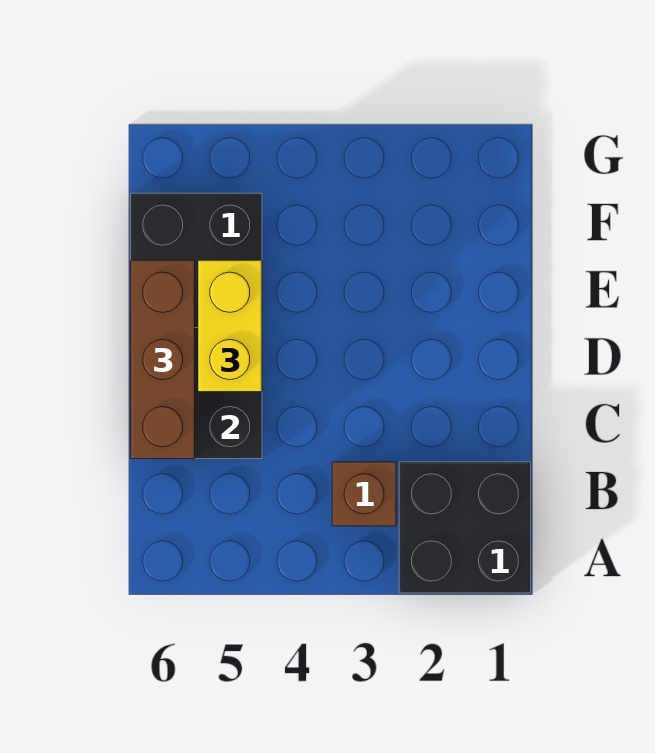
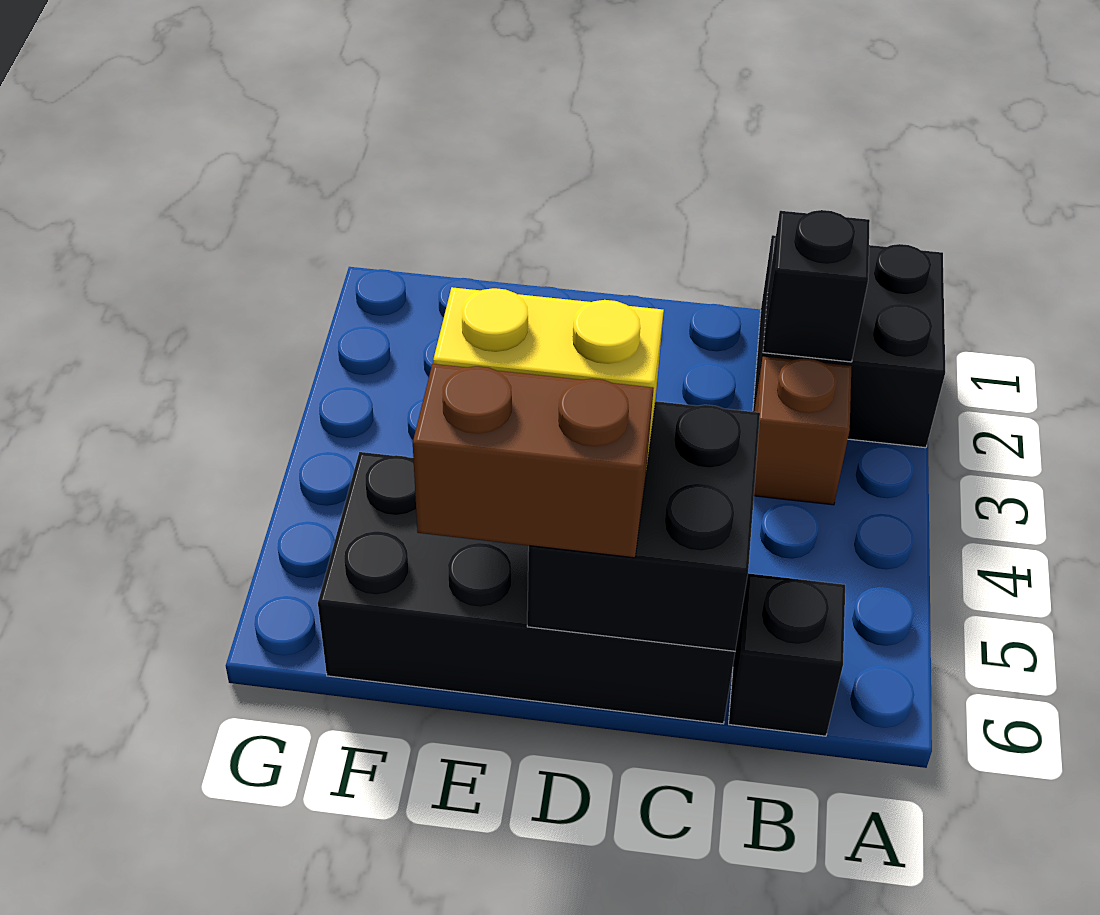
none -> black brick B2 level 2
none -> black brick B6 level 1
brown brick C6:E6 level 3 -> brown brick D6:E6 level 3

